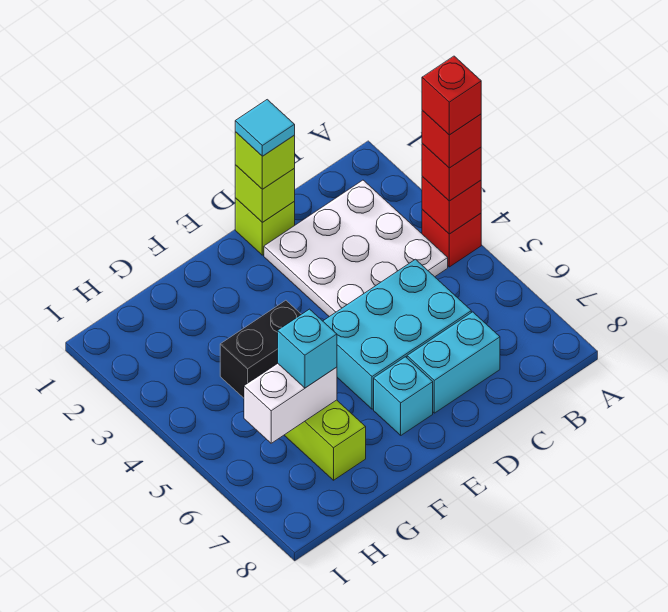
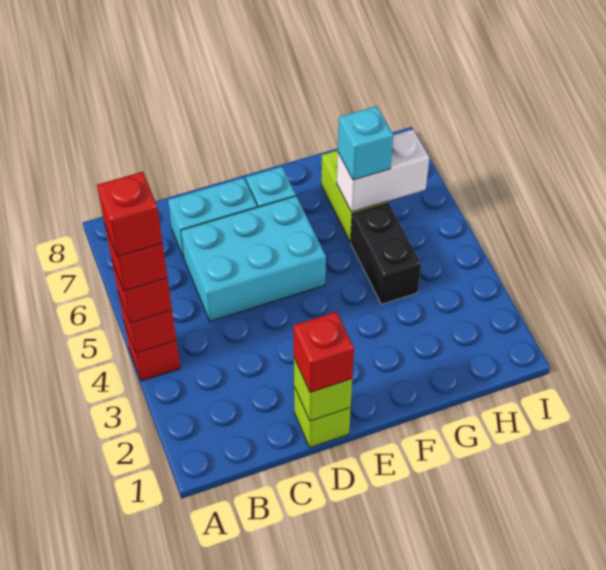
white plate B2:D4 level 1 -> none
lime brick D1 level 3 -> red brick D1 level 3
cyan tile D1 level 4 -> none
black brick F4:G4 level 1 -> black brick G4:G5 level 1

